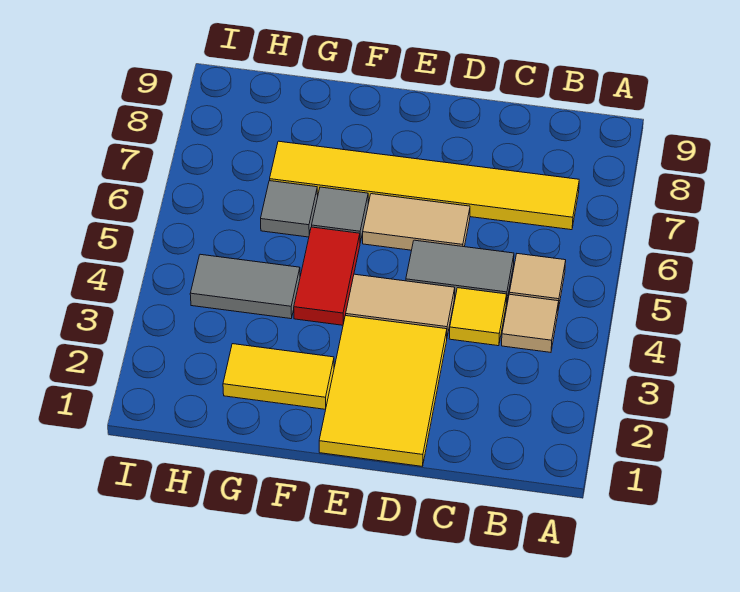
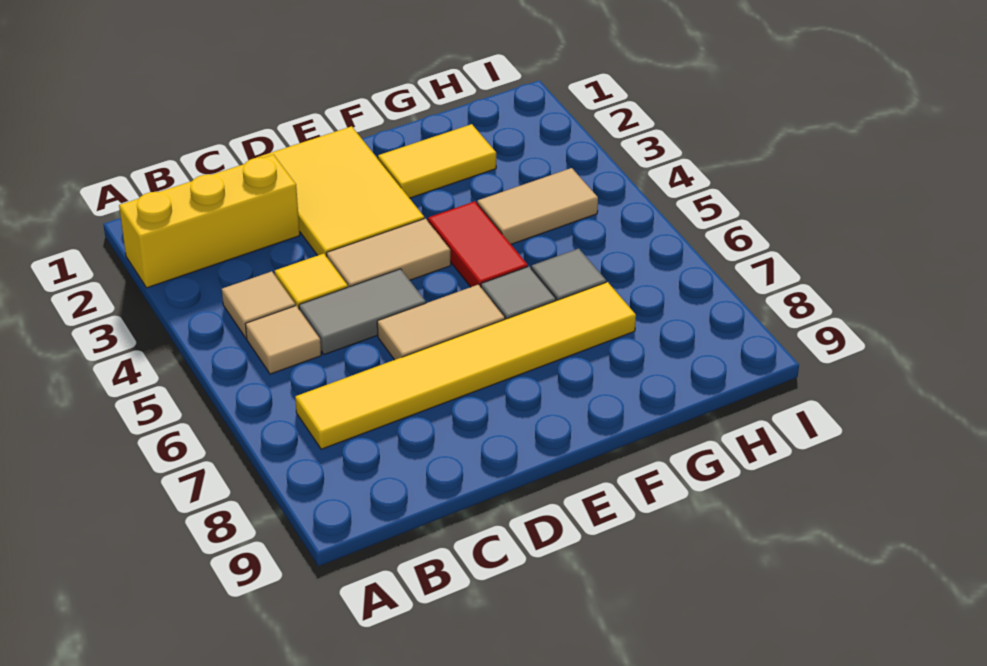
none -> yellow brick A2:C2 level 1
grey tile G4:H4 level 1 -> tan tile G4:H4 level 1

